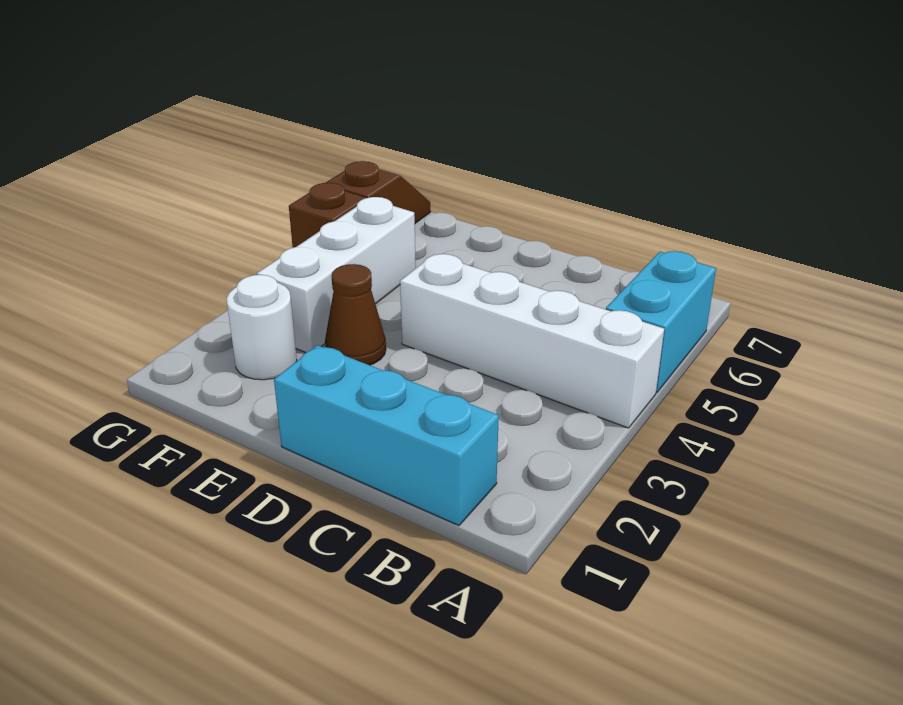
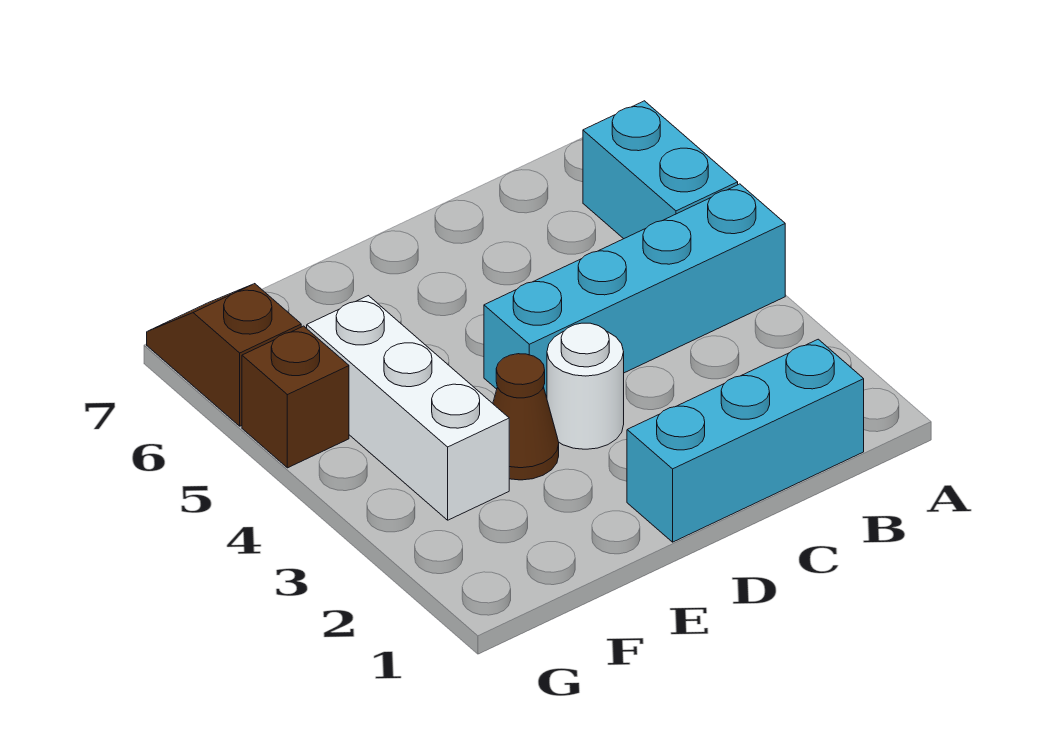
white brick A4:D4 level 1 -> cyan brick A4:D4 level 1
white round brick F2 level 1 -> white round brick D3 level 1

